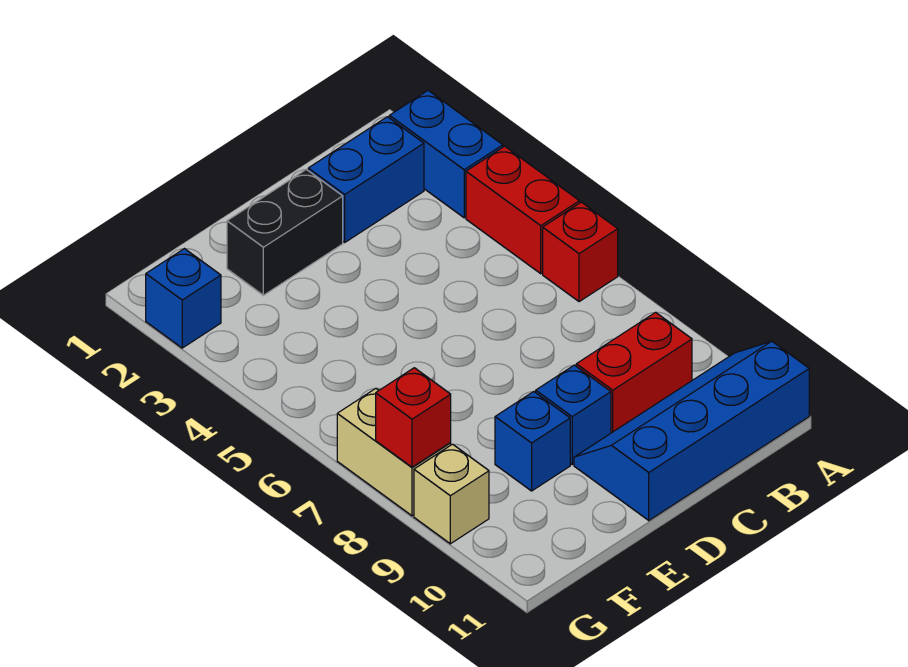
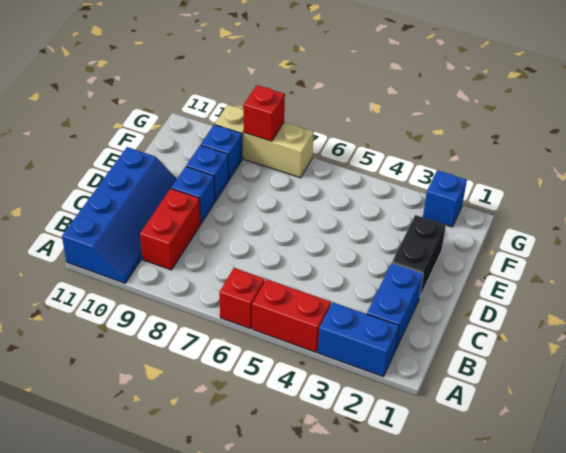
none -> blue brick F9 level 1

